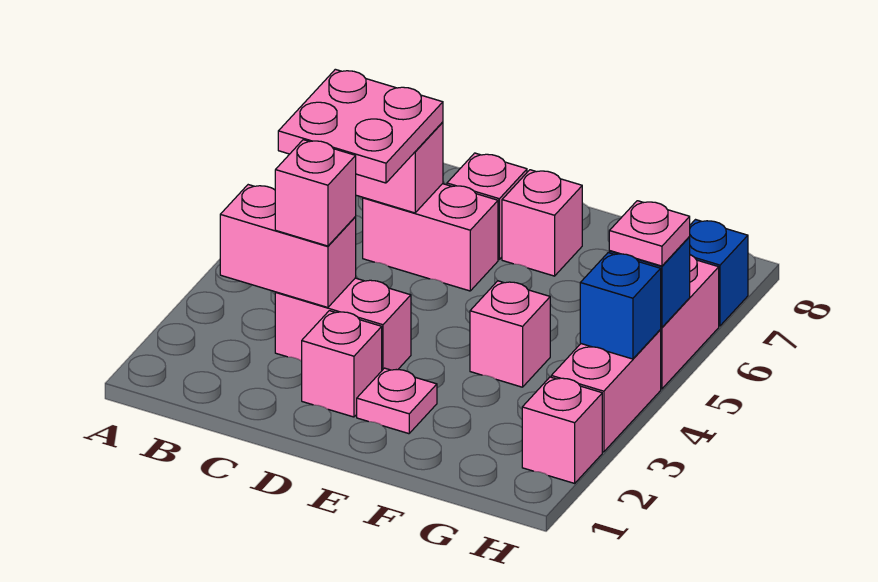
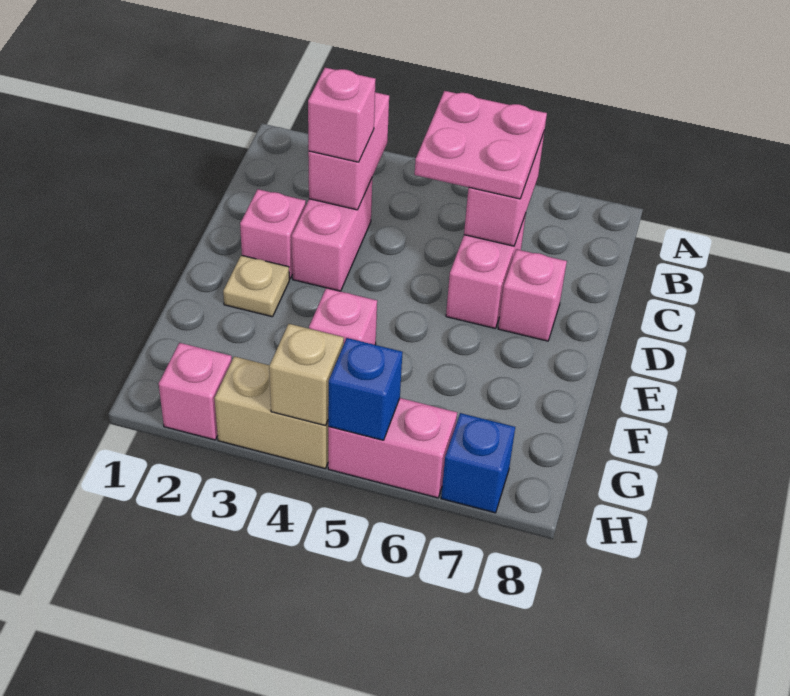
pink plate E2 level 1 -> tan plate E2 level 1
pink brick E7 level 1 -> none
pink brick H3:H4 level 1 -> tan brick H3:H4 level 1
blue brick H4 level 2 -> tan brick H4 level 2
pink plate H5 level 3 -> none

